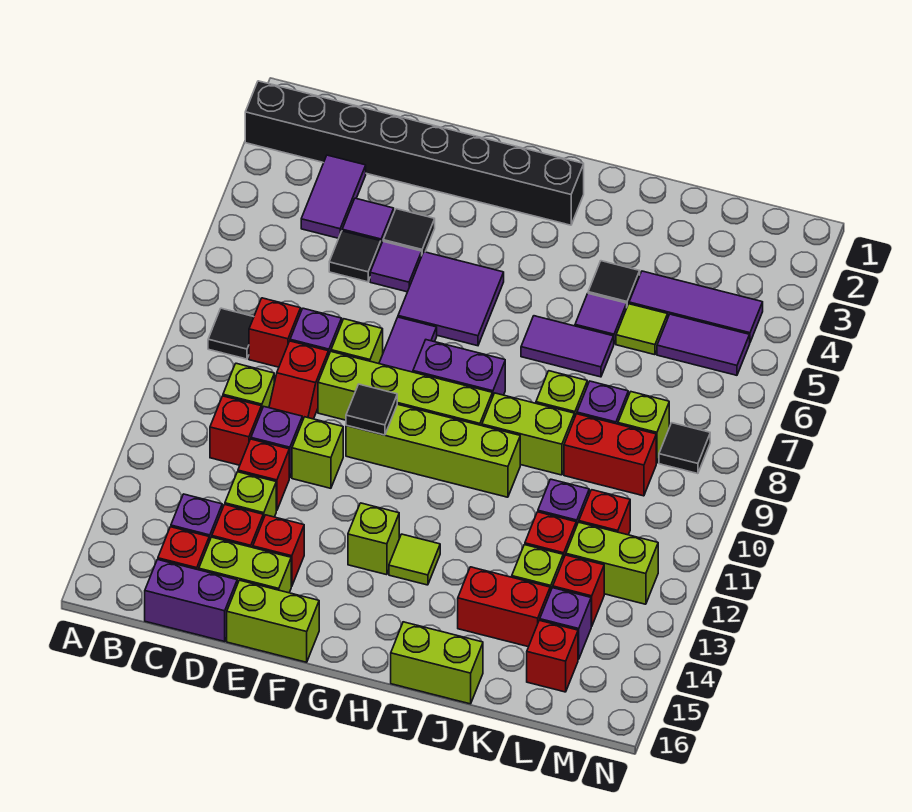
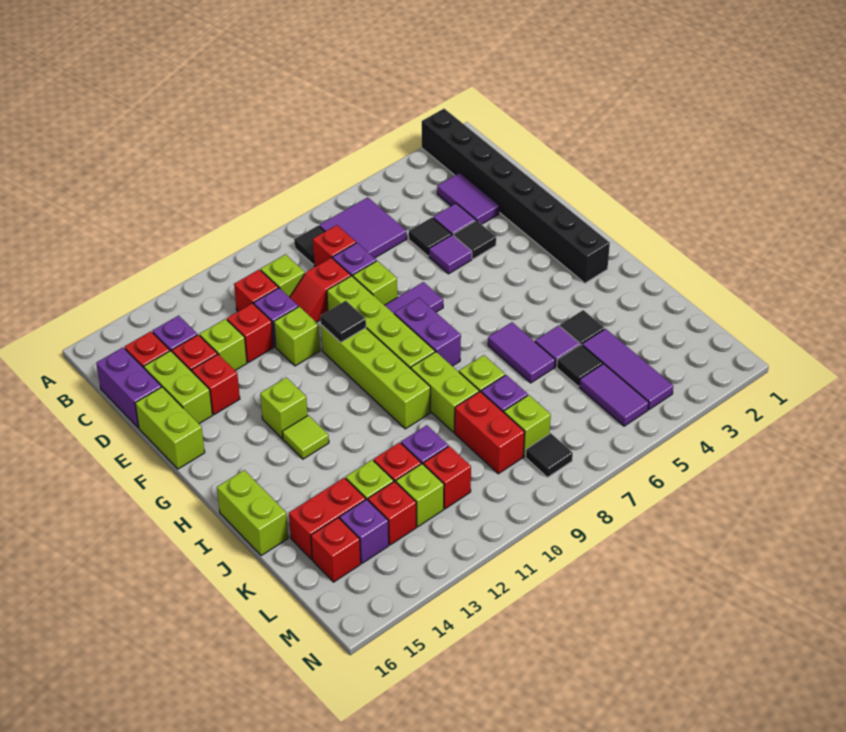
purple tile C3:C4 level 1 -> purple tile C3:D3 level 1
purple tile F5:G6 level 1 -> purple tile B6:C7 level 1
red brick J14:K14 level 1 -> red brick K14:K15 level 1
lime tile K5 level 1 -> black tile K5 level 1
lime brick L12:M12 level 1 -> lime brick L12 level 1

